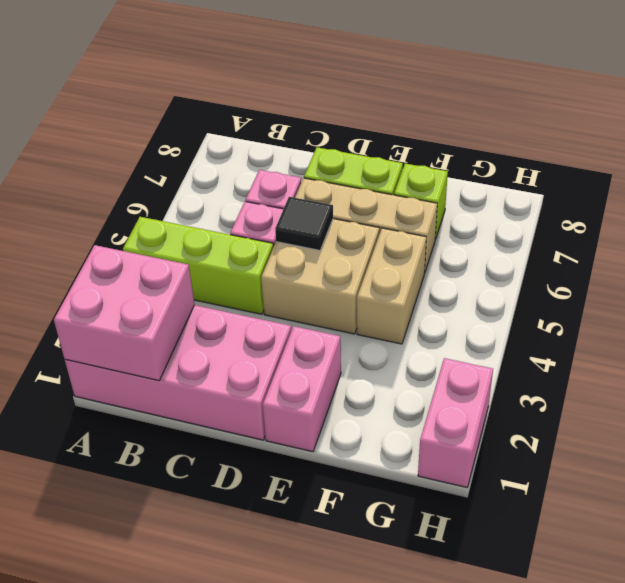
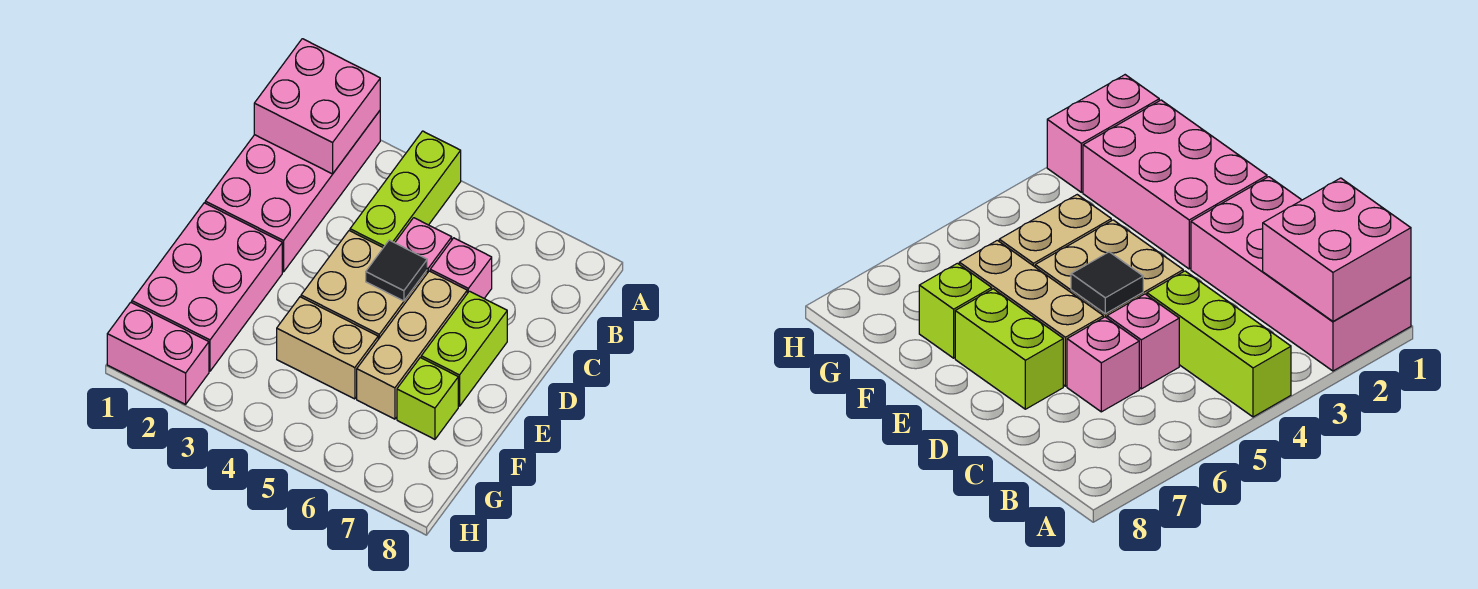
pink brick E1:E2 level 1 -> pink brick E1:G2 level 1

